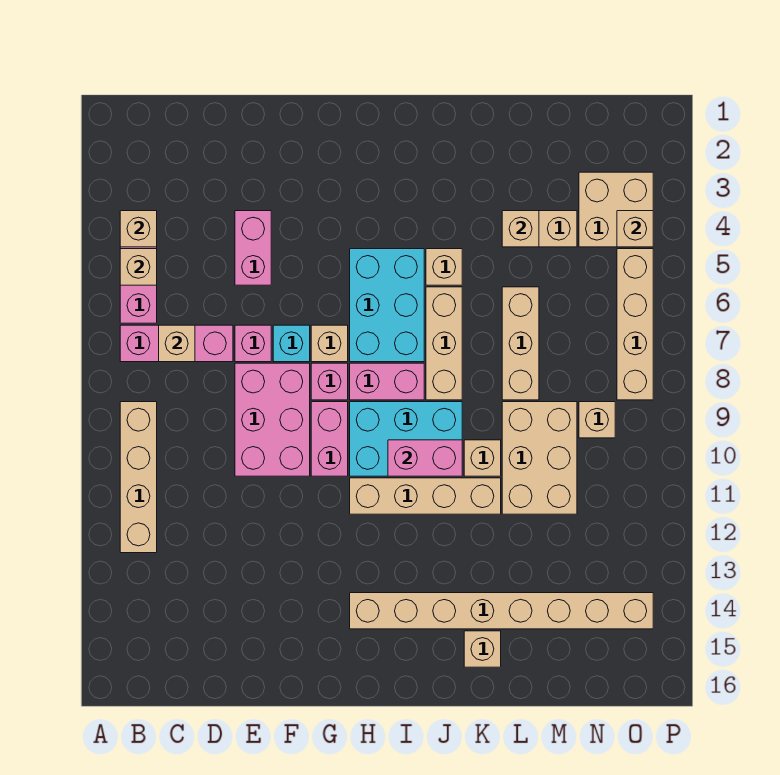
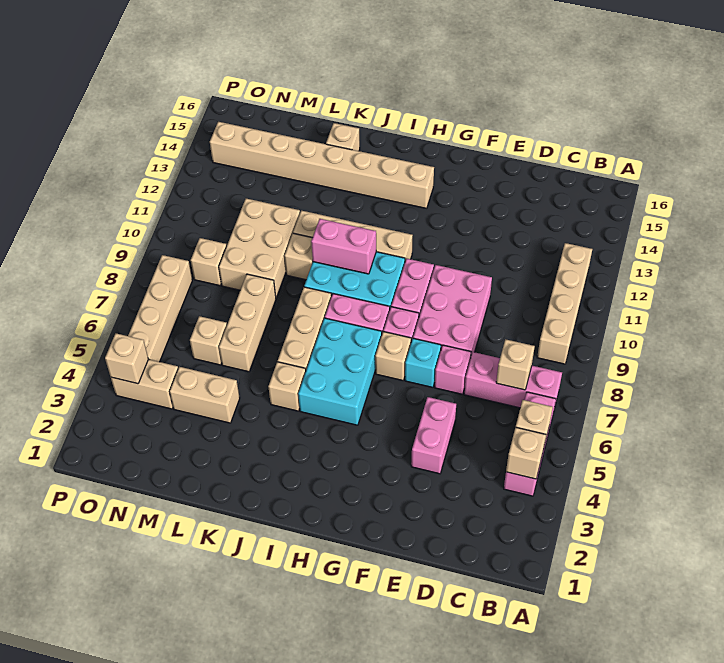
tan brick L4 level 2 -> tan brick M6 level 1
tan brick N3:O4 level 1 -> tan brick N4:O4 level 1

